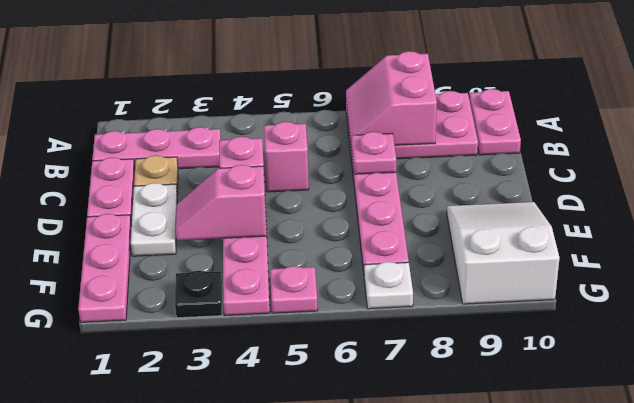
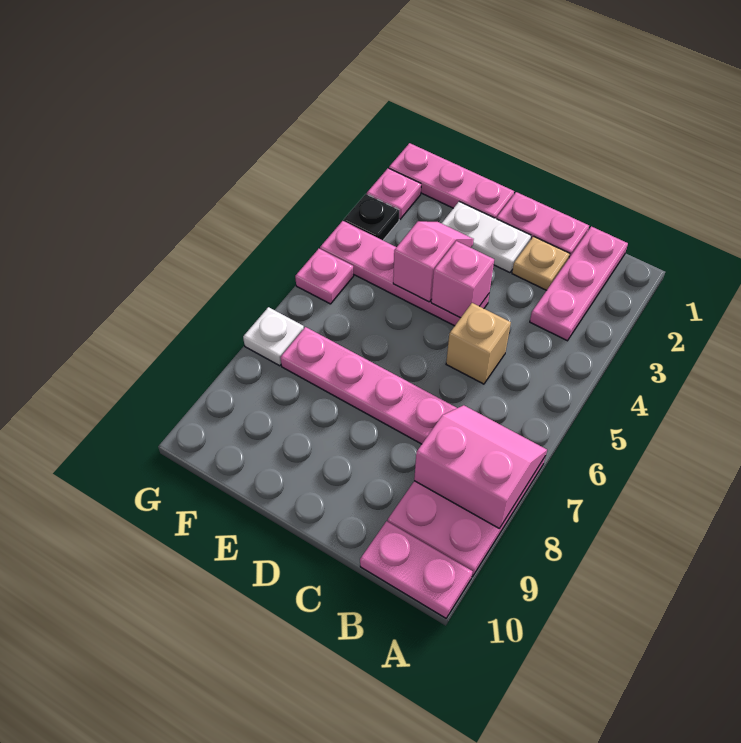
pink brick C5 level 1 -> tan brick C5 level 1
pink plate C7 level 2 -> pink plate G2 level 1
white slope E9:G10 level 1 top G -> none

